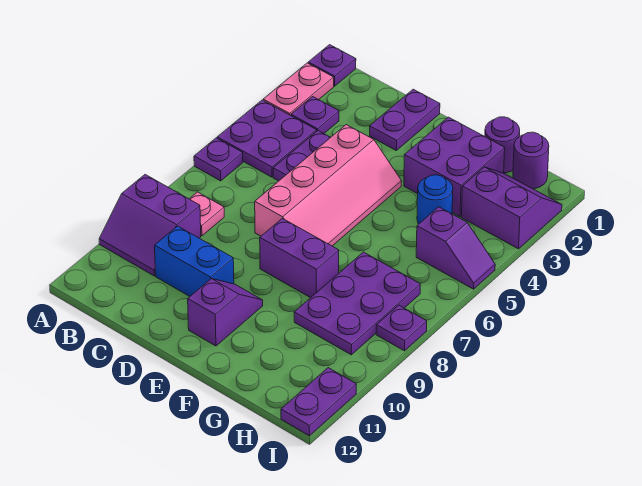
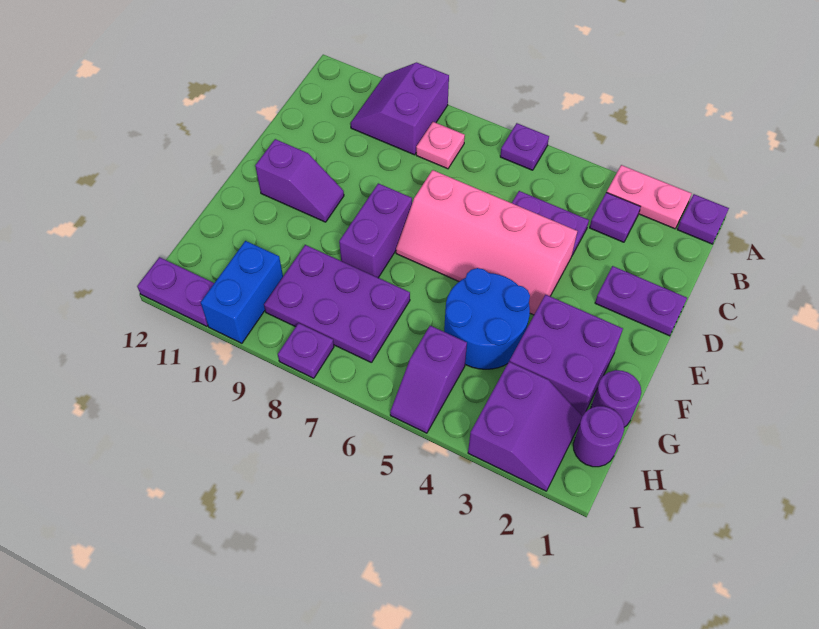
purple plate A4:B5 level 1 -> none
blue brick C10:D10 level 1 -> blue brick H10:I10 level 1
blue round brick G4 level 1 -> blue round brick F4:G5 level 1

